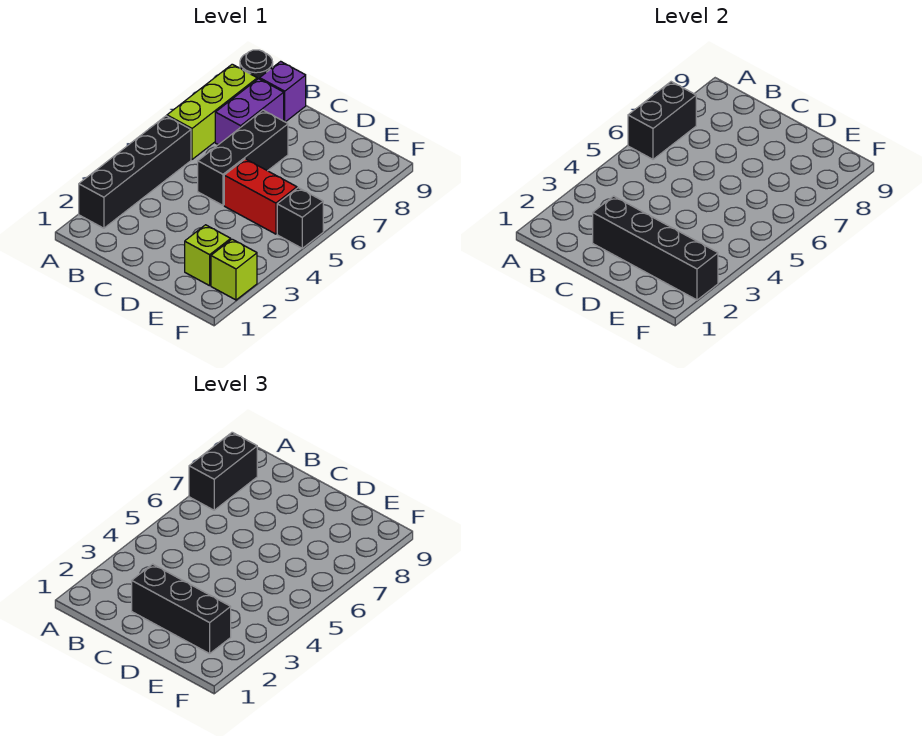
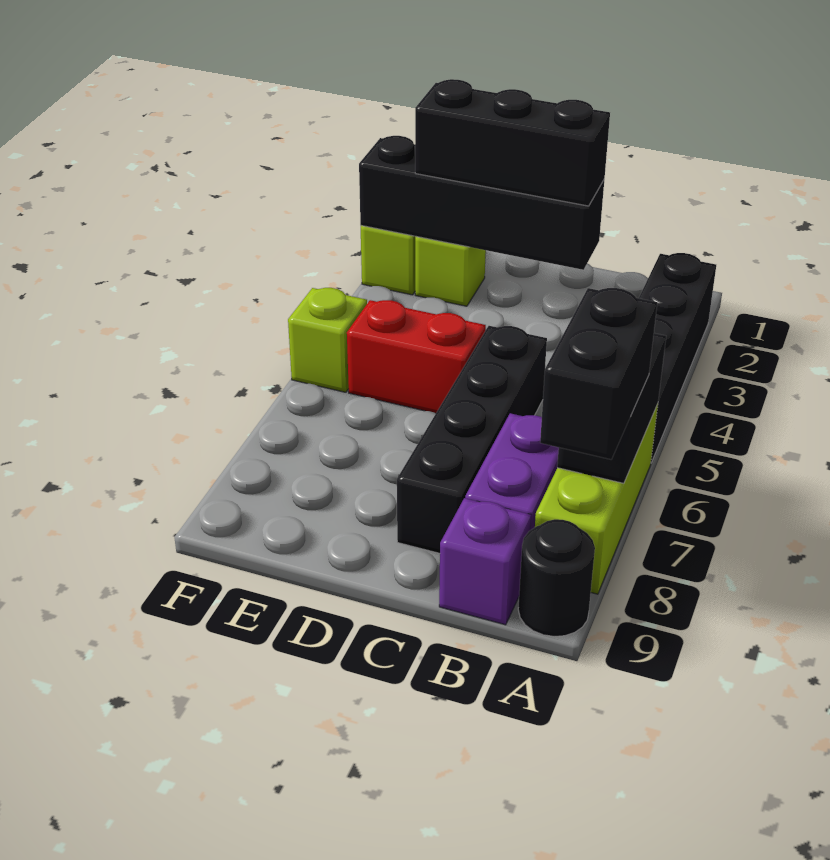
black brick C5:C7 level 1 -> black brick C5:C8 level 1
black brick F5 level 1 -> lime brick F5 level 1

